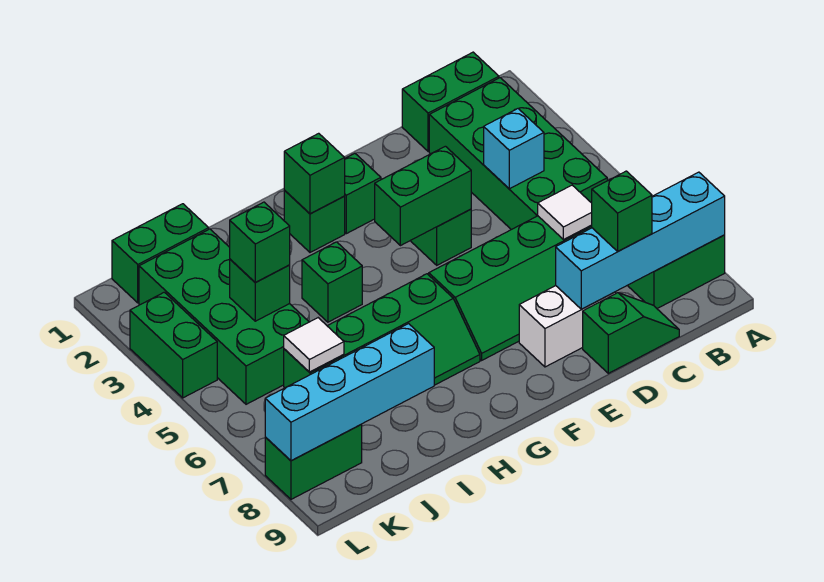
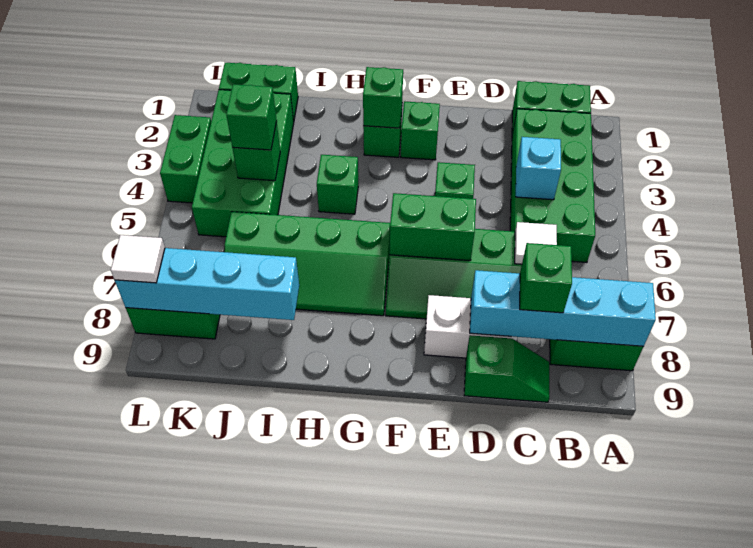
green brick E4:F4 level 2 -> green brick E6:F6 level 2
white tile J6 level 2 -> white tile L8 level 3

